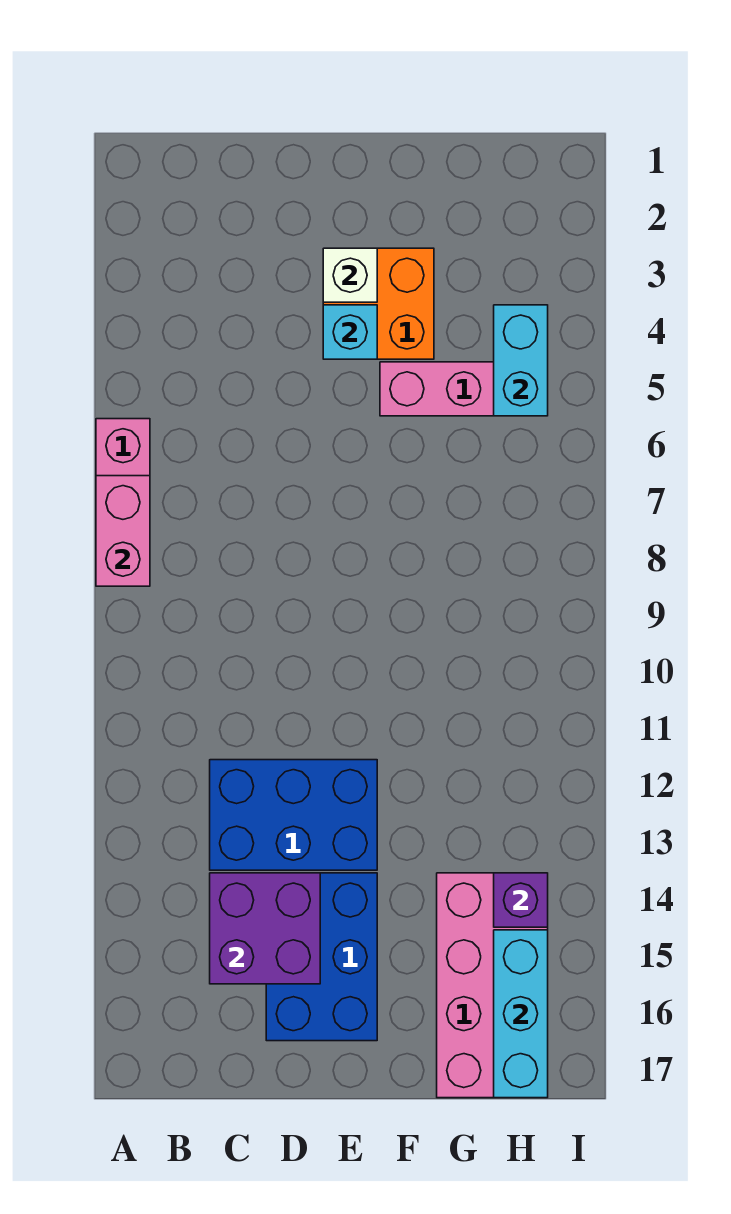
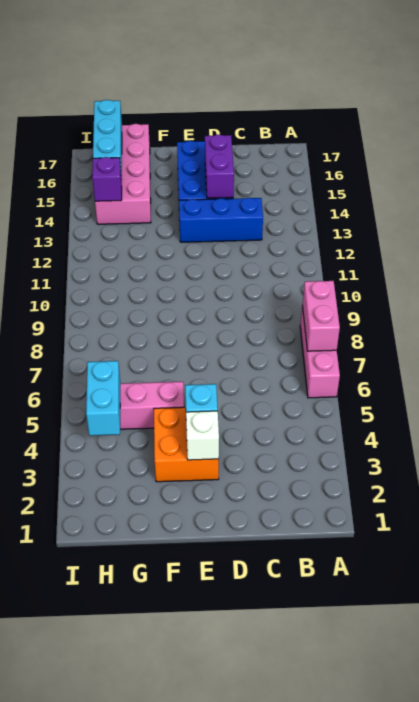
blue brick C12:E13 level 1 -> blue brick C13:E13 level 1
purple brick C14:D15 level 2 -> purple brick D14:D15 level 2

